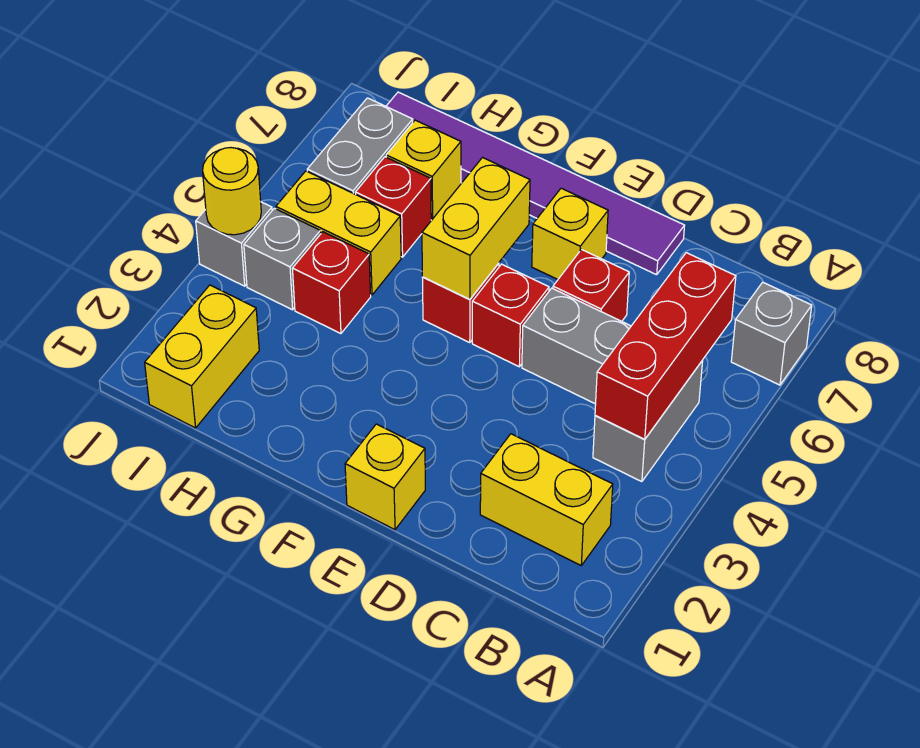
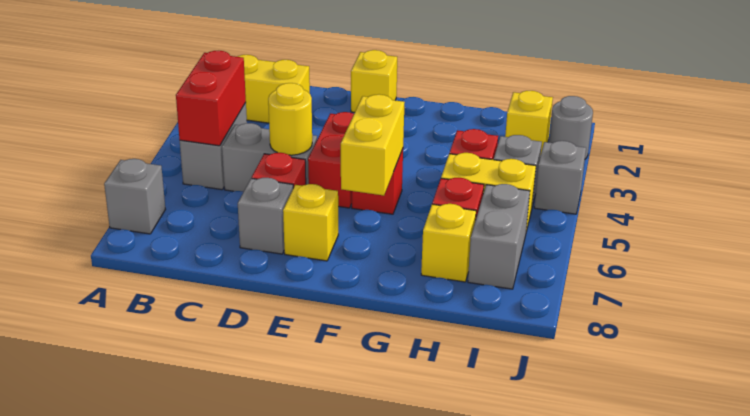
red brick B4:B6 level 2 -> red brick B4:B5 level 2
none -> grey brick D7 level 1
purple tile D8:I8 level 1 -> none
red brick E5 level 1 -> red brick E4:E5 level 1
yellow brick I1:I2 level 1 -> yellow brick I2 level 1
none -> grey round brick J2 level 1
yellow round brick J4 level 2 -> yellow round brick D5 level 2

